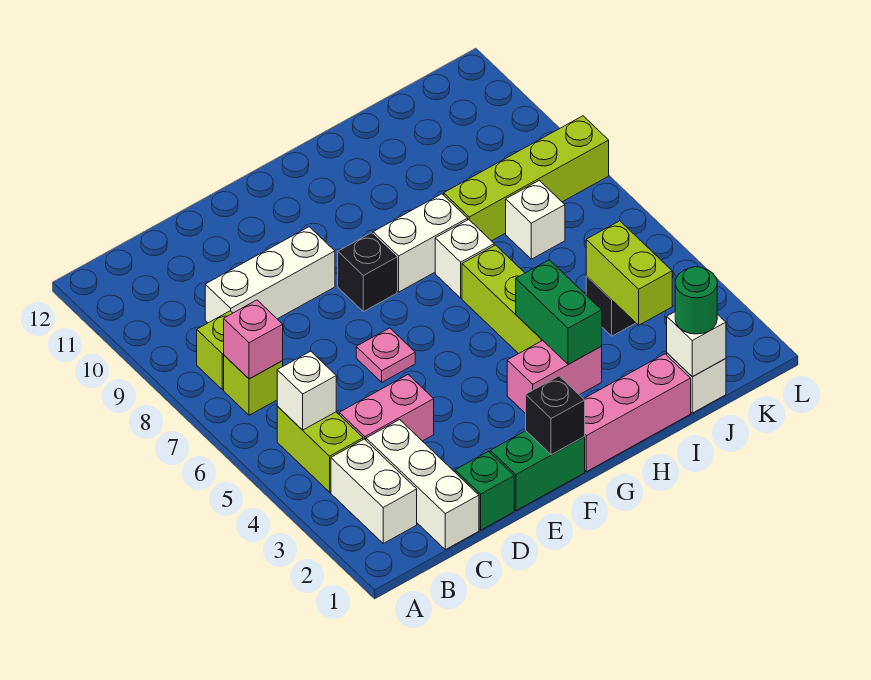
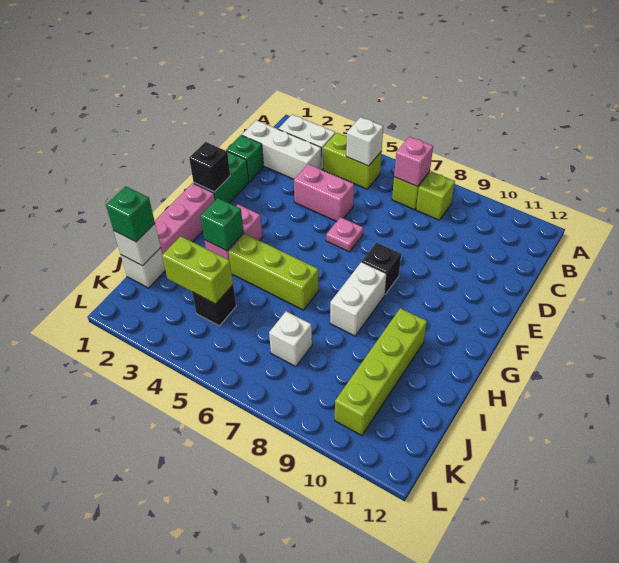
pink brick C4:D4 level 1 -> pink brick D4:D5 level 1
white brick C9:E9 level 1 -> none
green brick H3:H4 level 2 -> green brick H3 level 2
white brick H7 level 1 -> none
lime brick I8:L8 level 1 -> lime brick H10:K10 level 1
green round brick J1 level 3 -> green brick J1 level 3

